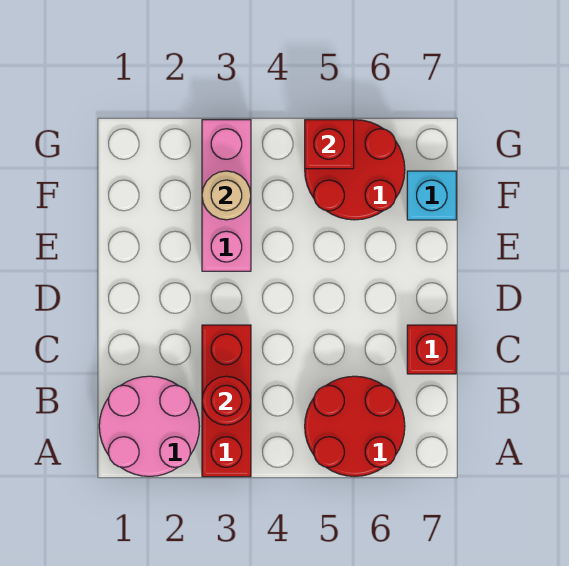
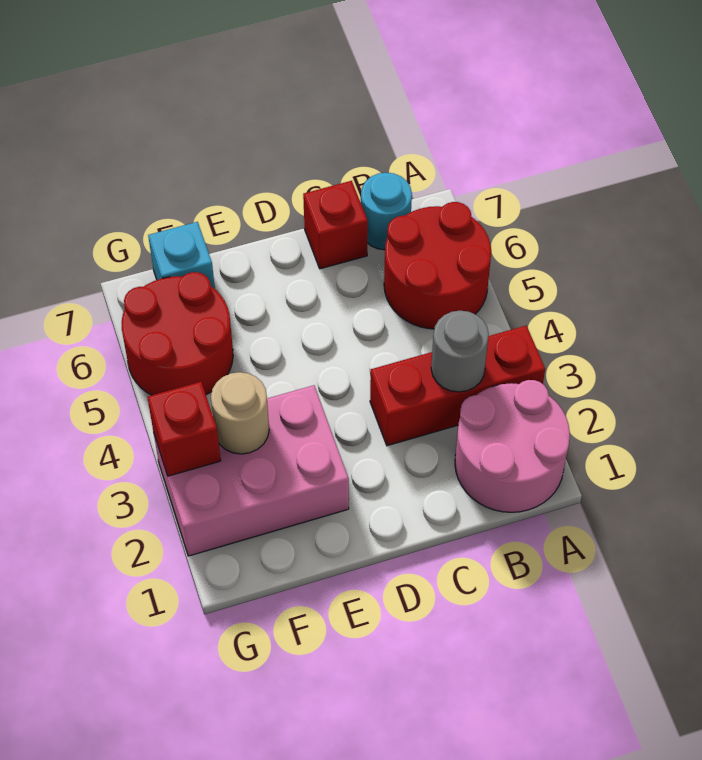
red round brick B3 level 2 -> grey round brick B3 level 2
none -> cyan round brick B7 level 1
pink brick E3:G3 level 1 -> pink brick E2:G3 level 1
red brick G5 level 2 -> red brick G3 level 2

